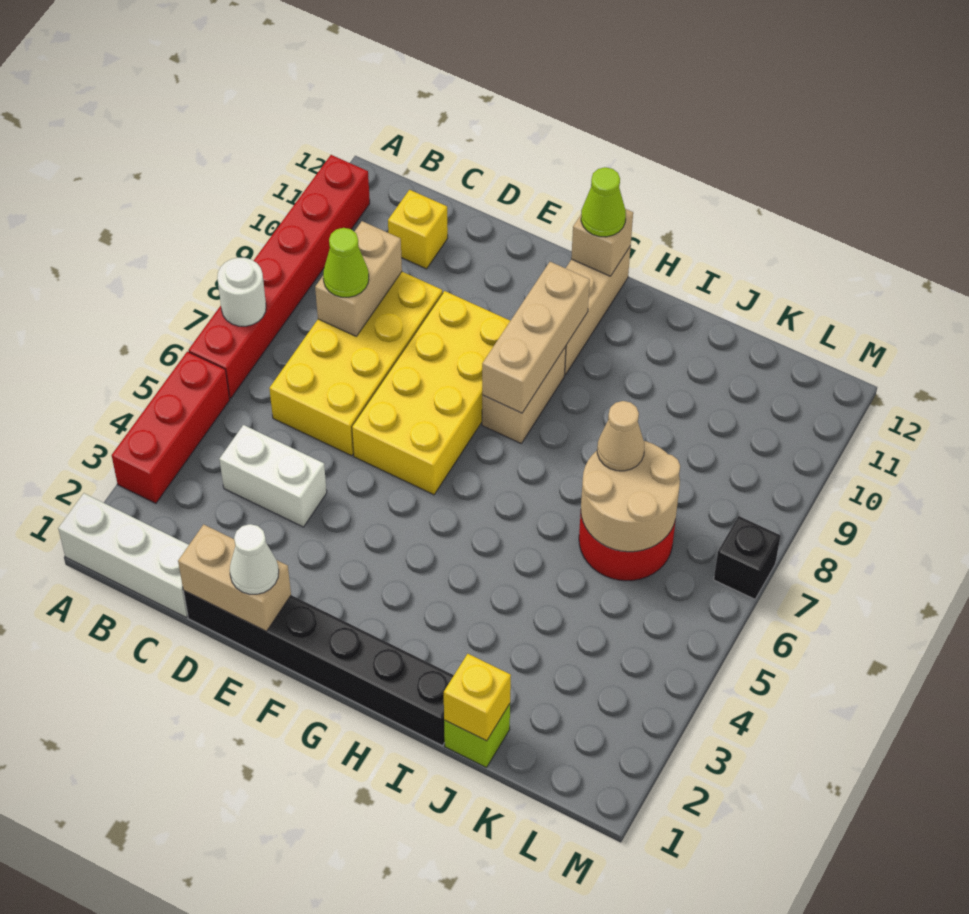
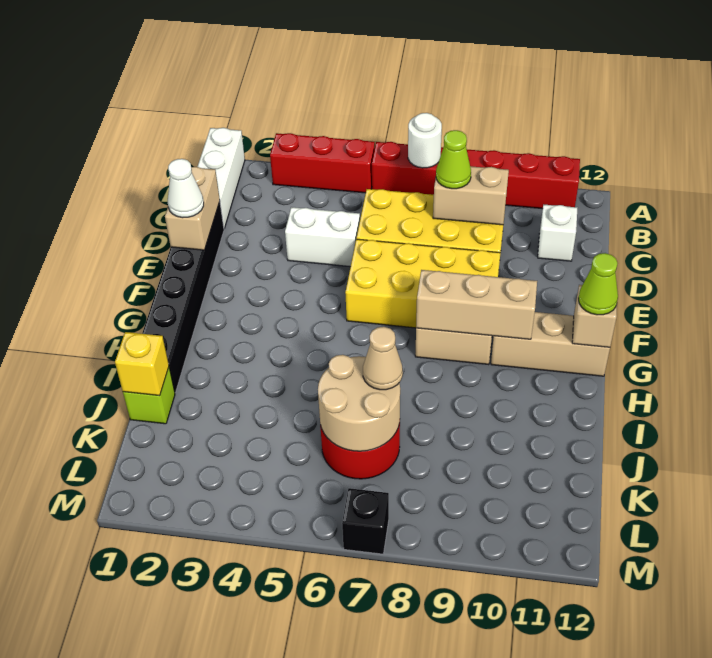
white brick C4:D4 level 1 -> white brick D4:D5 level 1
yellow brick C11 level 1 -> white brick C11 level 1

